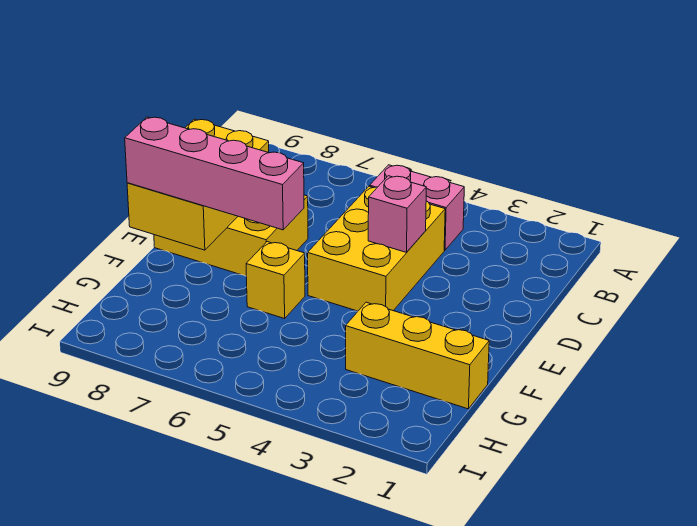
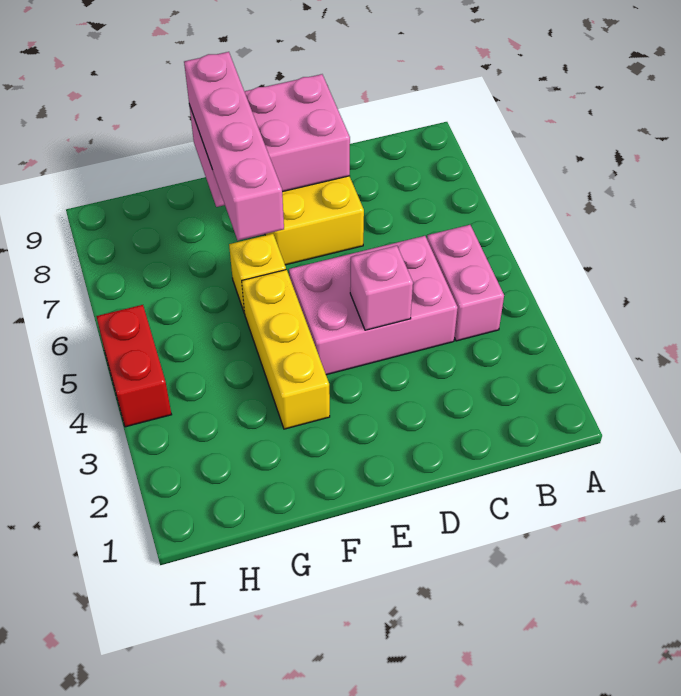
yellow brick C4:E5 level 1 -> pink brick C4:E5 level 1
yellow brick D8:F9 level 2 -> pink brick D8:F9 level 2
yellow brick G1:G3 level 1 -> yellow brick F3:F5 level 1
none -> red brick I4:I5 level 1

